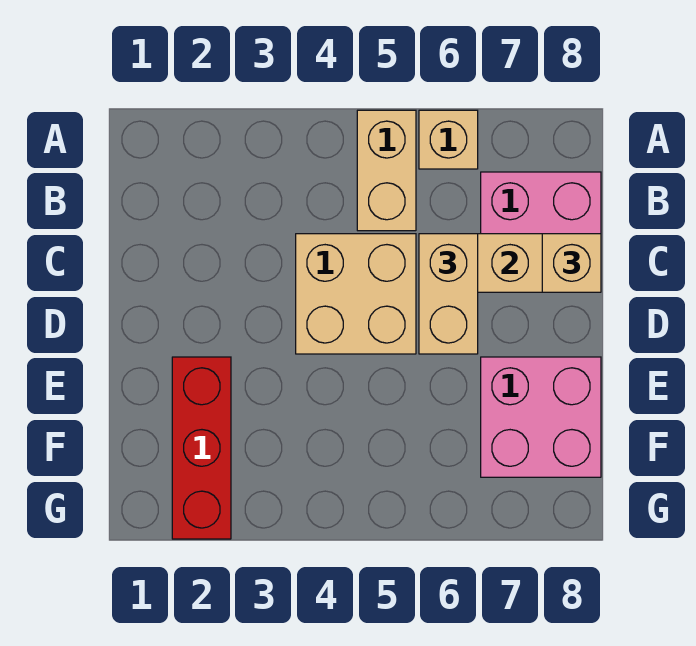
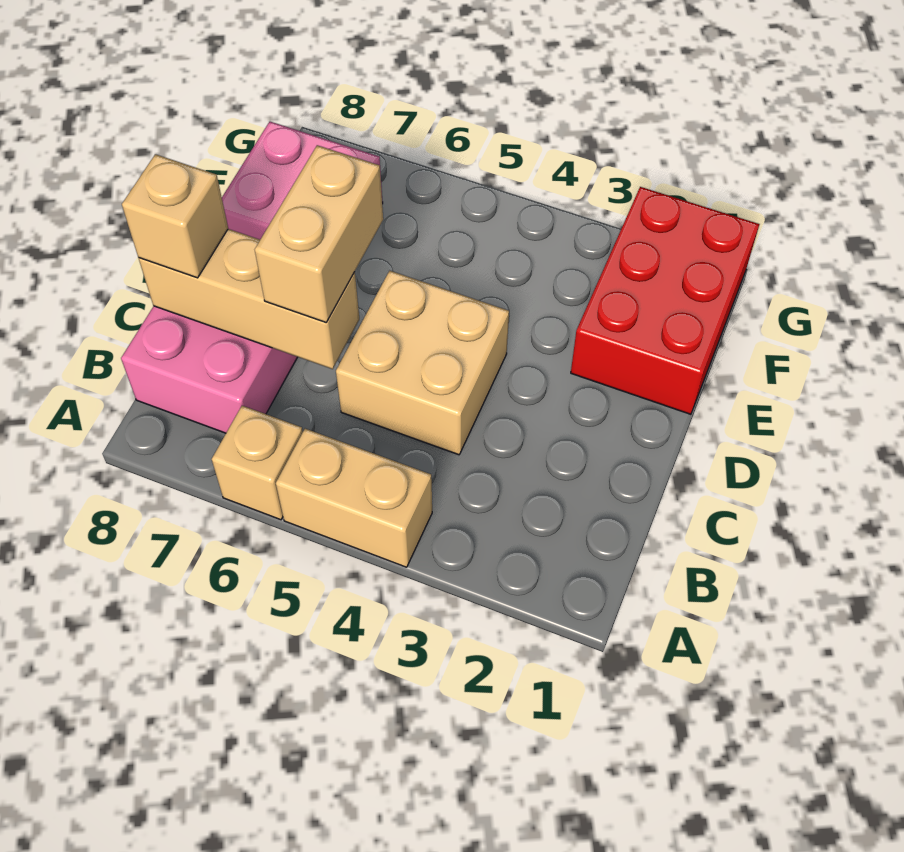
tan brick A5:B5 level 1 -> tan brick A4:A5 level 1
red brick E2:G2 level 1 -> red brick E1:G2 level 1

